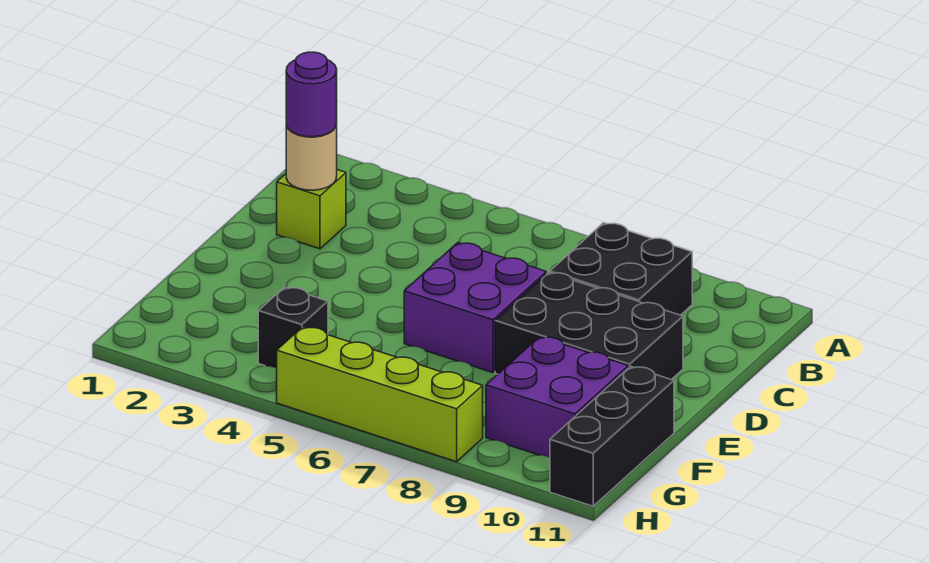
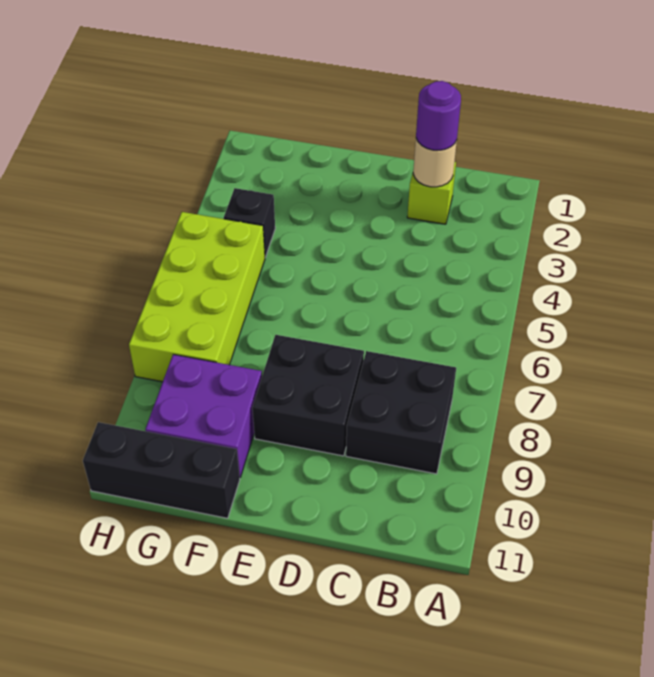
purple brick D6:E7 level 1 -> none
black brick D8:E10 level 1 -> black brick D8:E9 level 1
lime brick H5:H8 level 1 -> lime brick G5:H8 level 1

